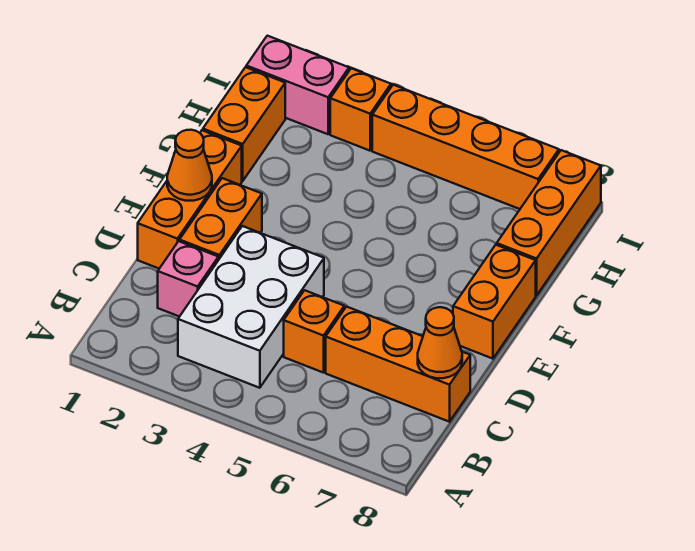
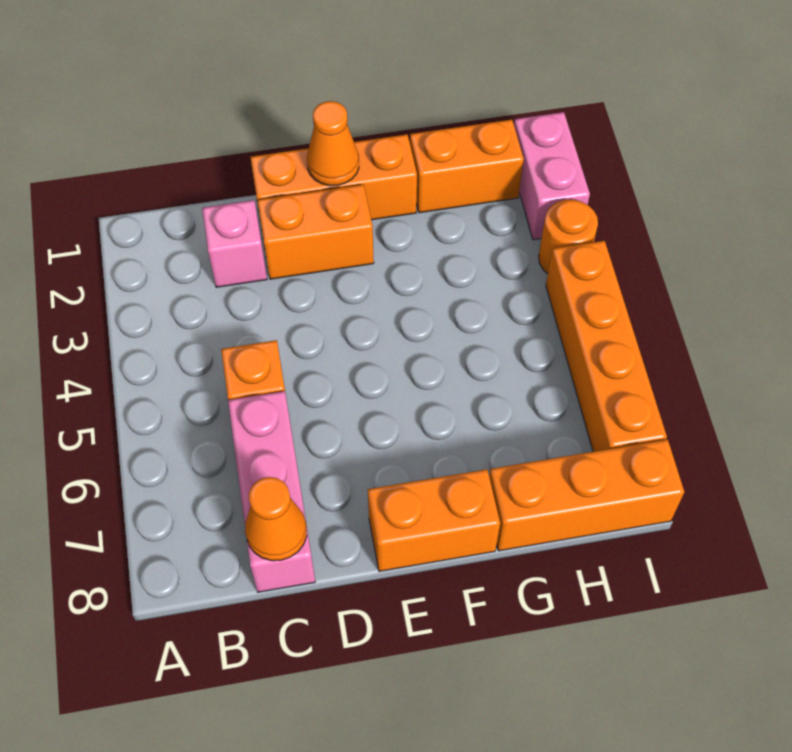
white brick B3:D4 level 1 -> none
orange brick C6:C8 level 1 -> pink brick C6:C8 level 1
orange brick I3 level 1 -> orange round brick I3 level 1

